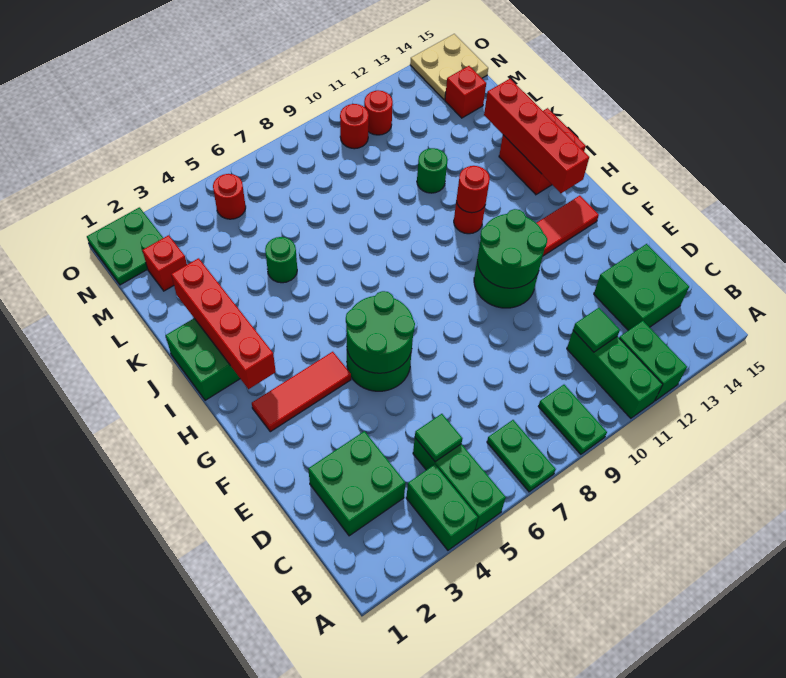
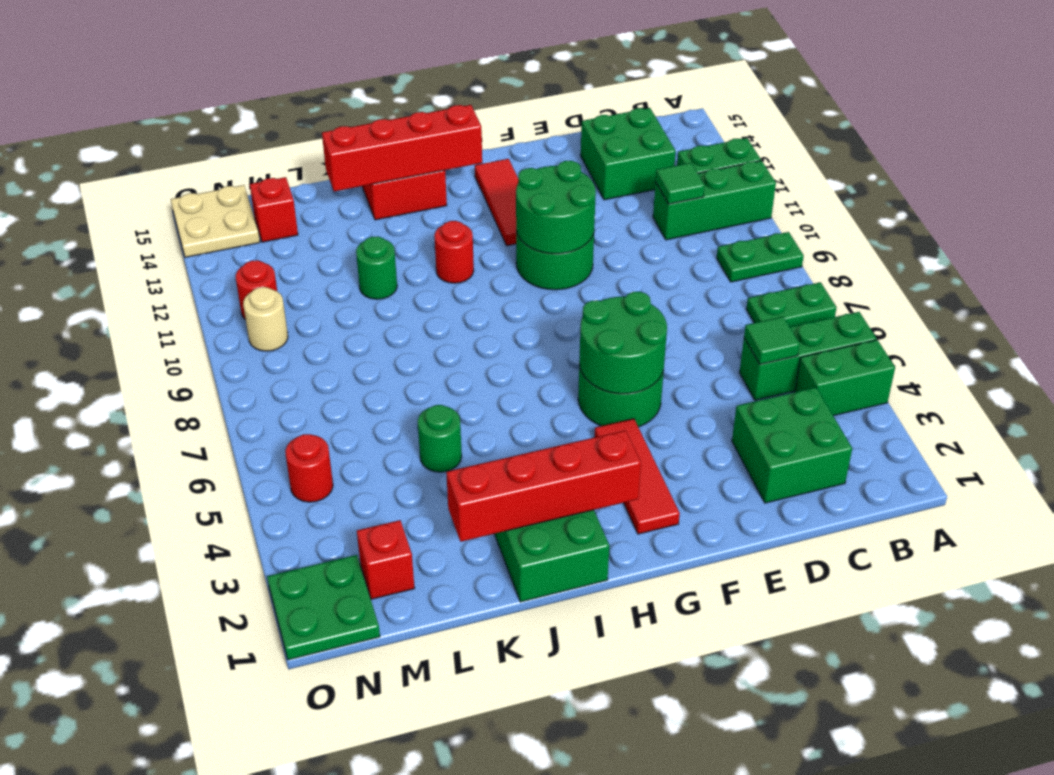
red round brick I11 level 2 -> none
red round brick N10 level 1 -> tan round brick N10 level 1

